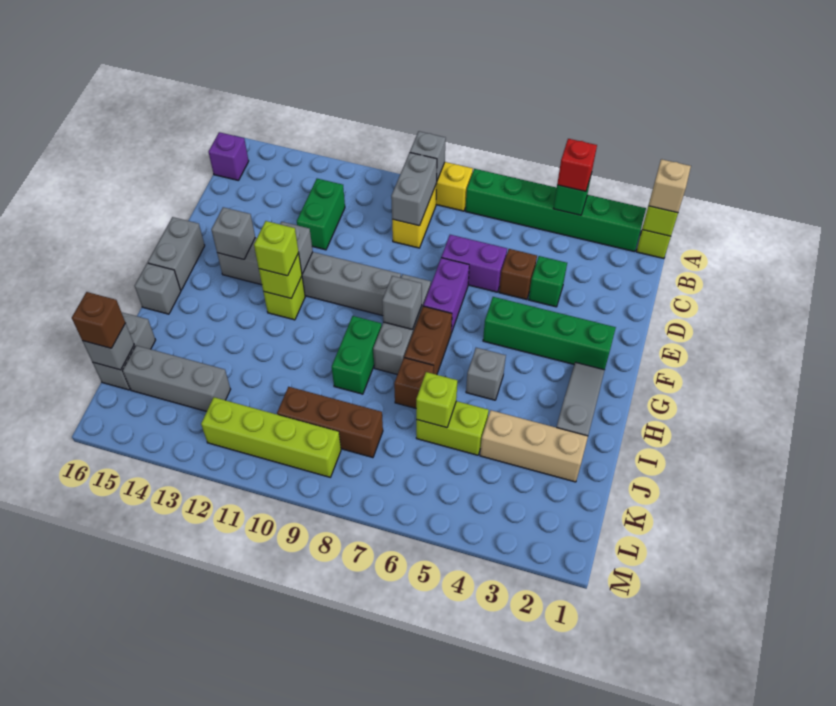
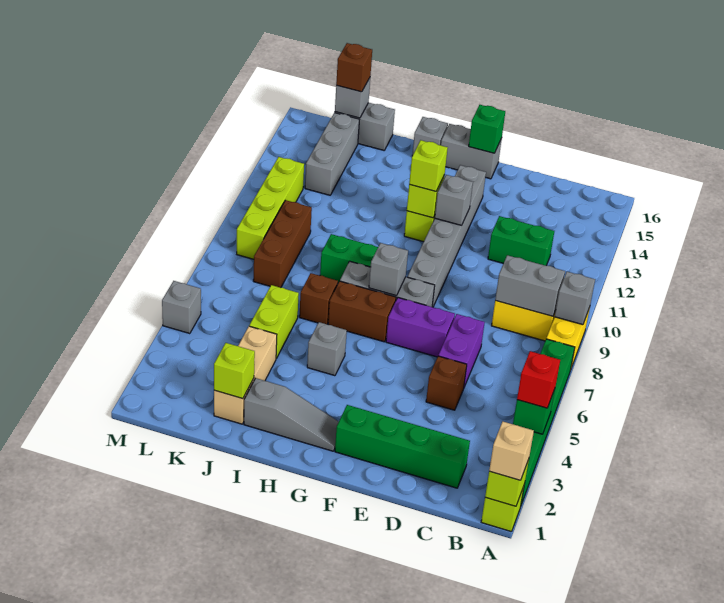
purple brick B16 level 1 -> none
green brick D4 level 1 -> green brick F16 level 2
green brick F2:F5 level 1 -> green brick C2:F2 level 1
grey brick F14 level 2 -> grey brick M5 level 1
lime brick J6 level 2 -> lime brick J2 level 2

